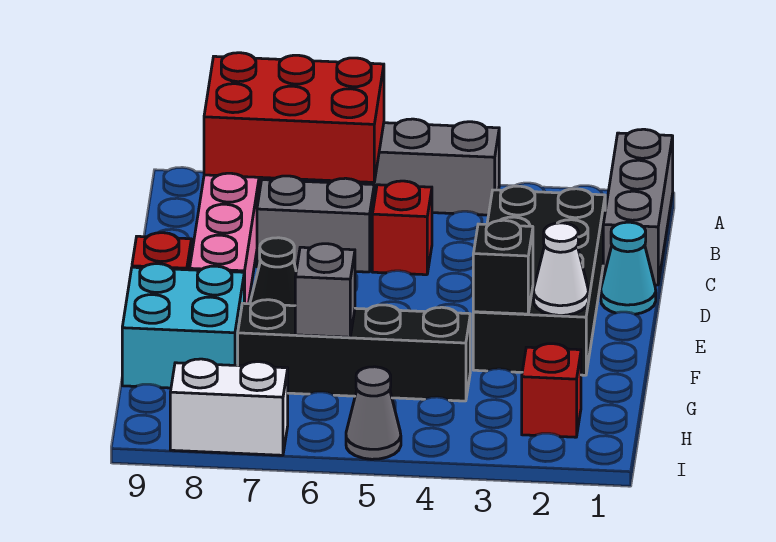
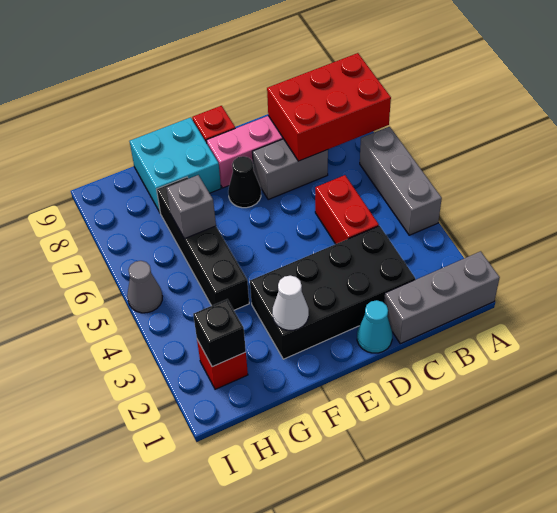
red brick A6:B8 level 2 -> red brick A7:C8 level 2
red brick C5 level 1 -> red brick C4:C5 level 1
grey brick C6:C7 level 1 -> grey brick C7:D7 level 1
black brick F3 level 2 -> black brick H2 level 2
white brick I7:I8 level 1 -> none

